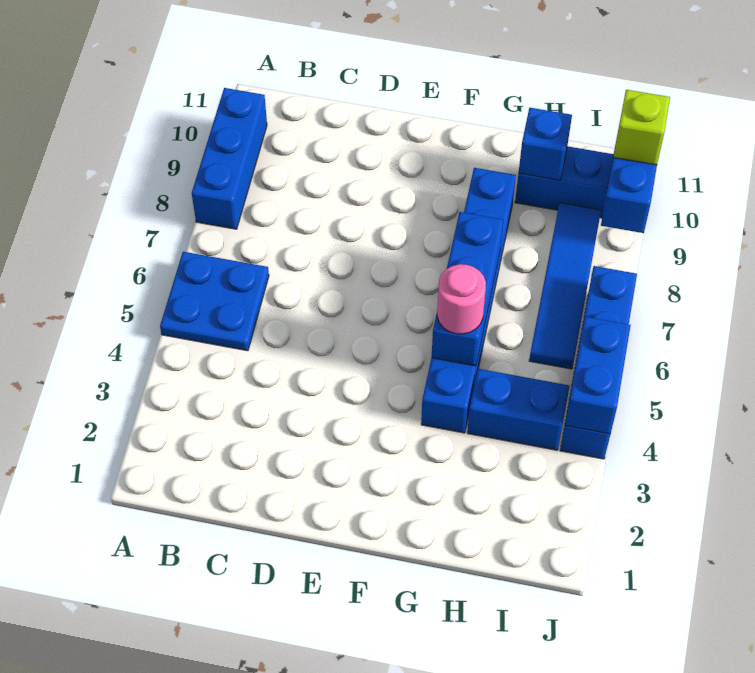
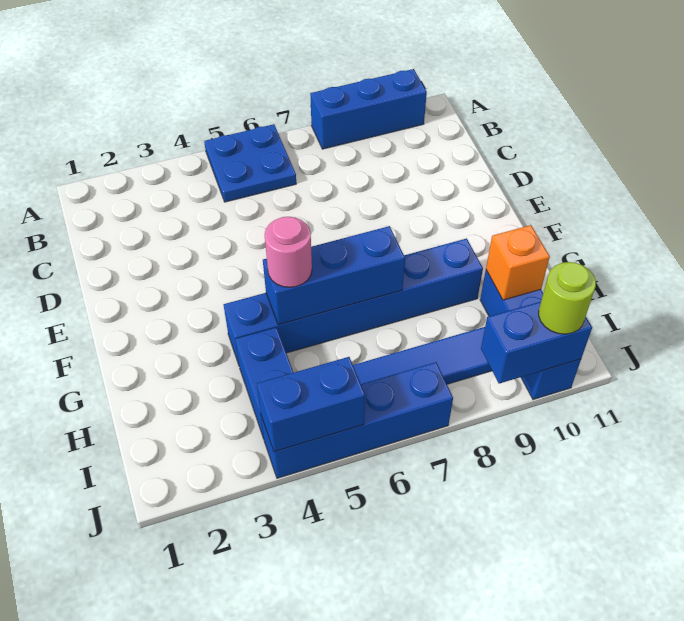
blue brick H10 level 2 -> orange brick H10 level 2
lime brick J10 level 3 -> lime round brick J10 level 3

